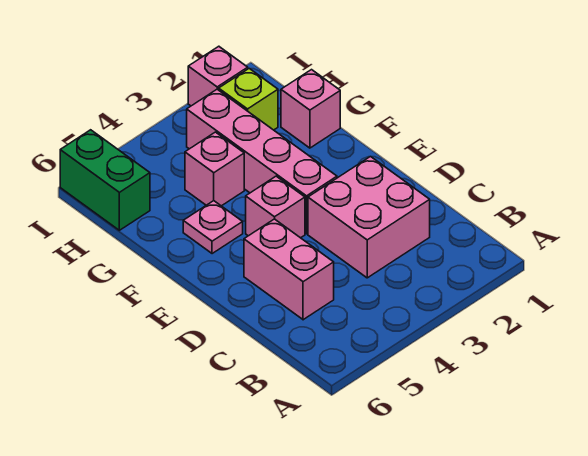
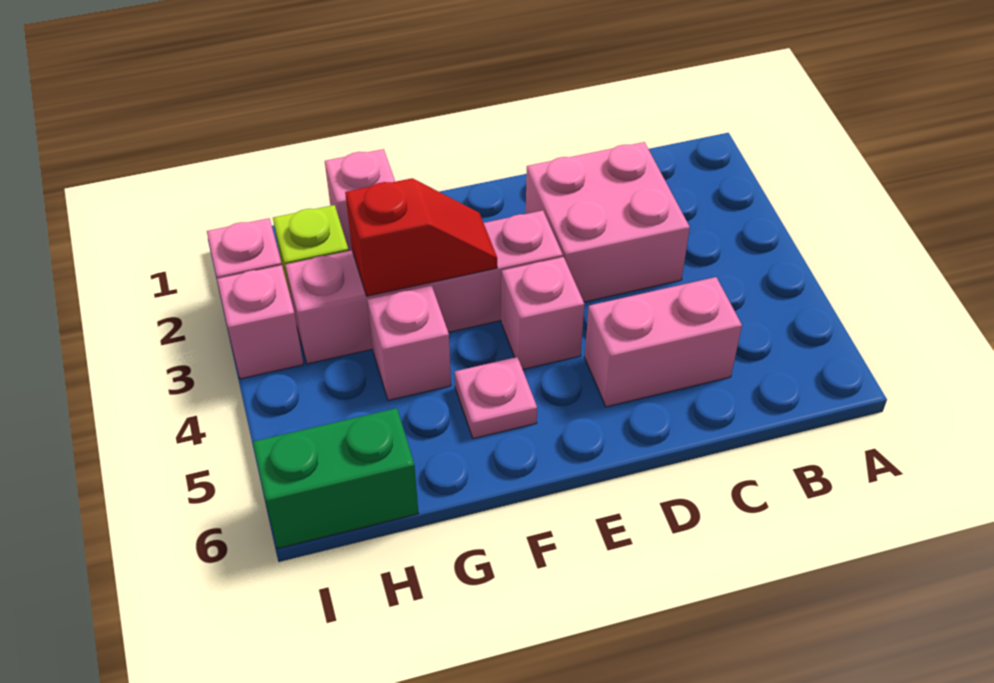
none -> red slope F3:G3 level 2 top G
none -> pink brick I3 level 1

